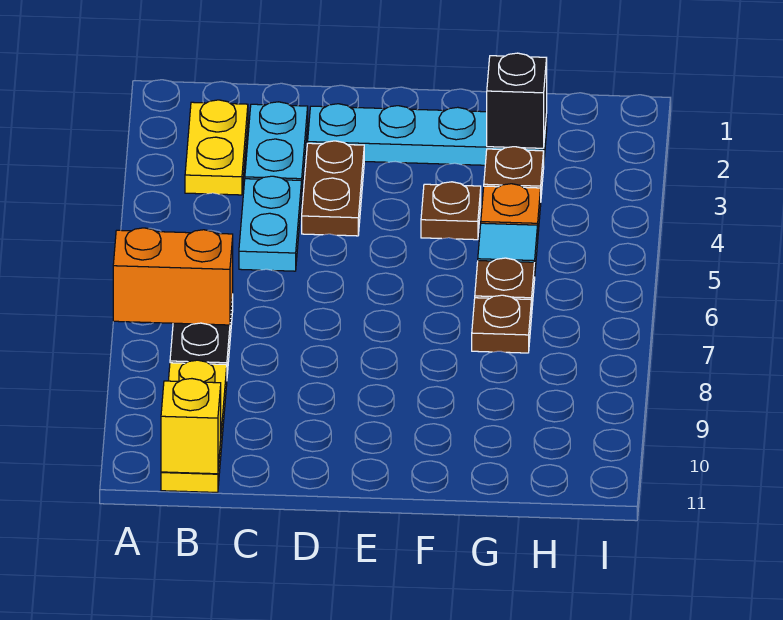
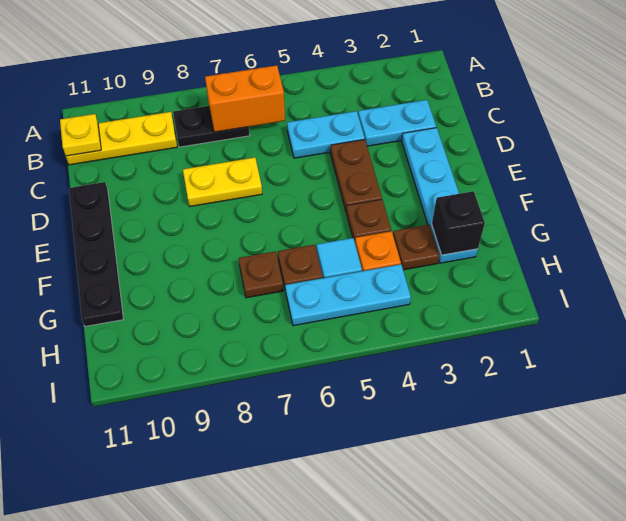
orange brick A7:B7 level 2 -> orange brick B6:B7 level 2
yellow plate B2:B3 level 1 -> yellow plate D7:D8 level 1
yellow brick B11 level 2 -> yellow plate B11 level 2
brown plate D3:D4 level 1 -> brown plate D4:E4 level 1
none -> black plate D11:G11 level 1
none -> cyan plate H4:H6 level 1

